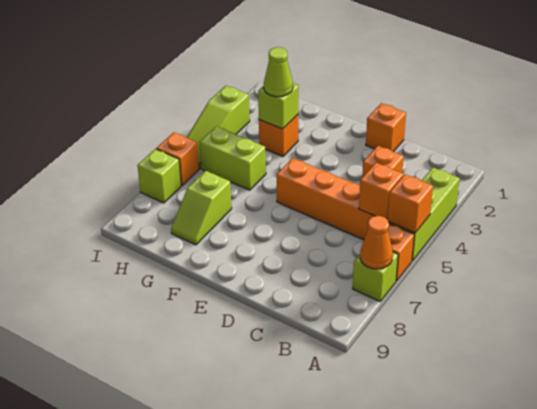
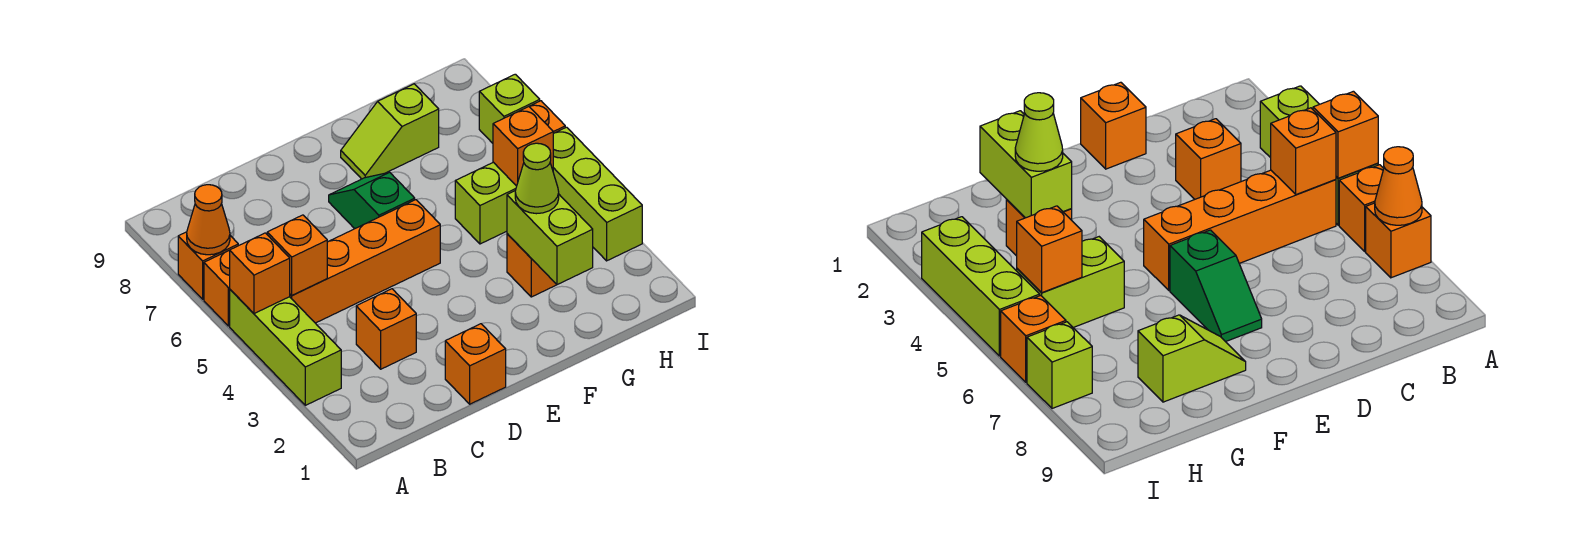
lime brick A7 level 1 -> orange brick A7 level 1
none -> green slope E6:E7 level 1 top 6
lime brick G3 level 2 -> lime brick G2:G3 level 2
lime slope G7:G8 level 1 top 7 -> lime slope F8:G8 level 1 top G
none -> orange brick H5 level 2
lime slope I3:I5 level 1 top 3 -> lime brick I3:I5 level 1

